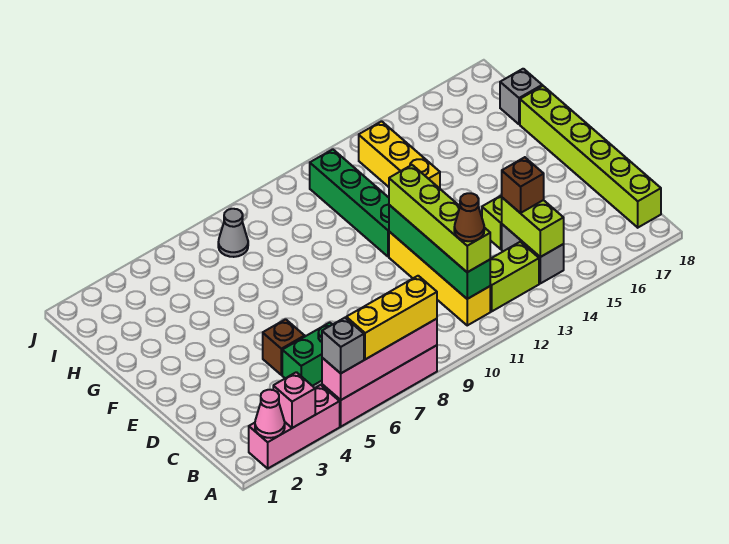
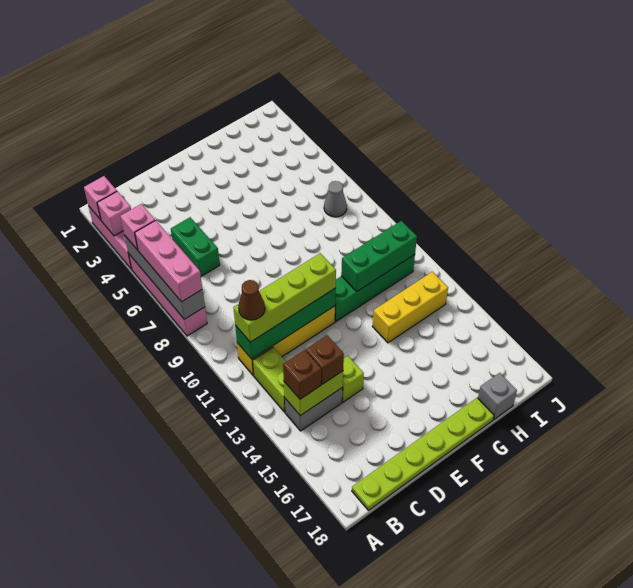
pink cone A2 level 2 -> pink brick A2 level 2
pink brick A5:A8 level 2 -> grey brick A5:A8 level 2
grey brick A5 level 3 -> pink brick A5 level 3
yellow brick A6:A8 level 3 -> pink brick A6:A8 level 3
lime brick B18:G18 level 1 -> lime plate B18:G18 level 1
brown brick D5 level 1 -> brown brick B14 level 3
none -> green brick G11:I11 level 2

